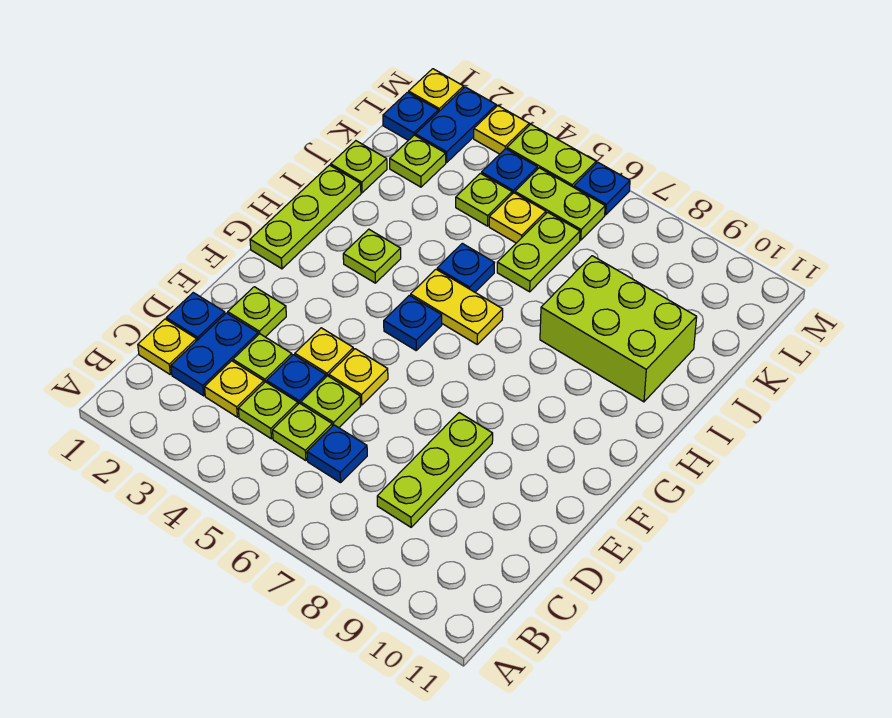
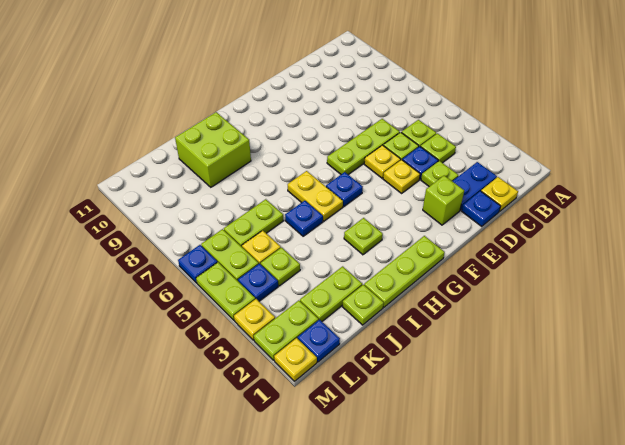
yellow plate C3 level 1 -> none
blue plate C6 level 1 -> none
lime plate C8:E8 level 1 -> lime plate D6:F6 level 1
lime plate E2 level 1 -> lime brick E2 level 1
lime brick I8:J10 level 1 -> lime brick I9:J10 level 1
lime plate K2 level 1 -> lime plate J2:K2 level 1
blue plate L2:M2 level 1 -> lime plate L2:M2 level 1

